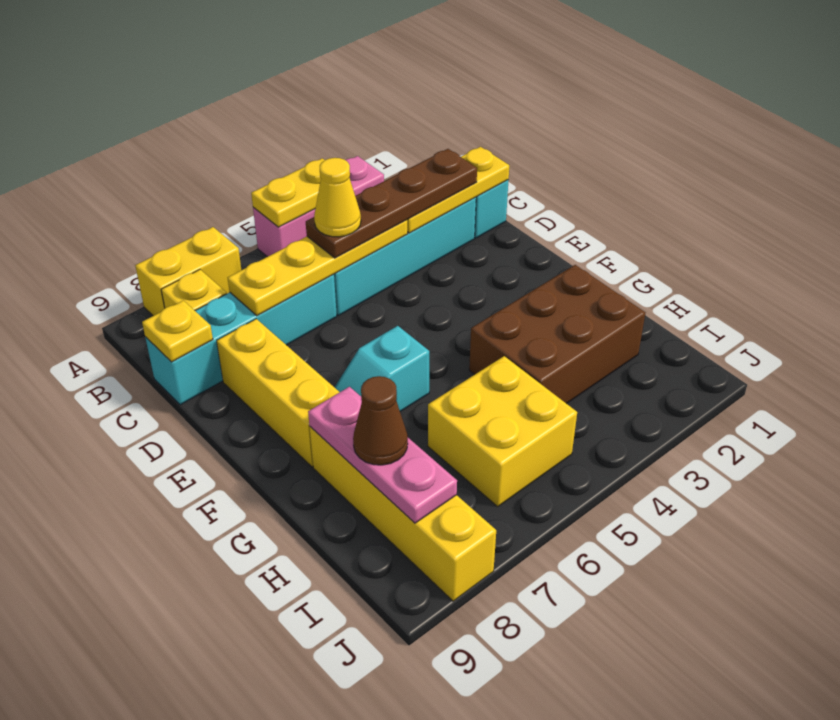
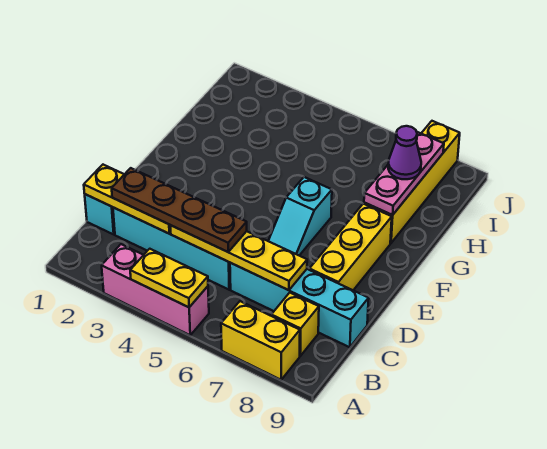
yellow cone C5 level 4 -> none
yellow plate C9 level 2 -> none
cyan slope F6:F7 level 1 top 6 -> cyan slope E6:F6 level 1 top F
brown brick G2:H4 level 1 -> none
yellow brick H5:I6 level 1 -> none
brown cone H8 level 3 -> purple cone H8 level 3

